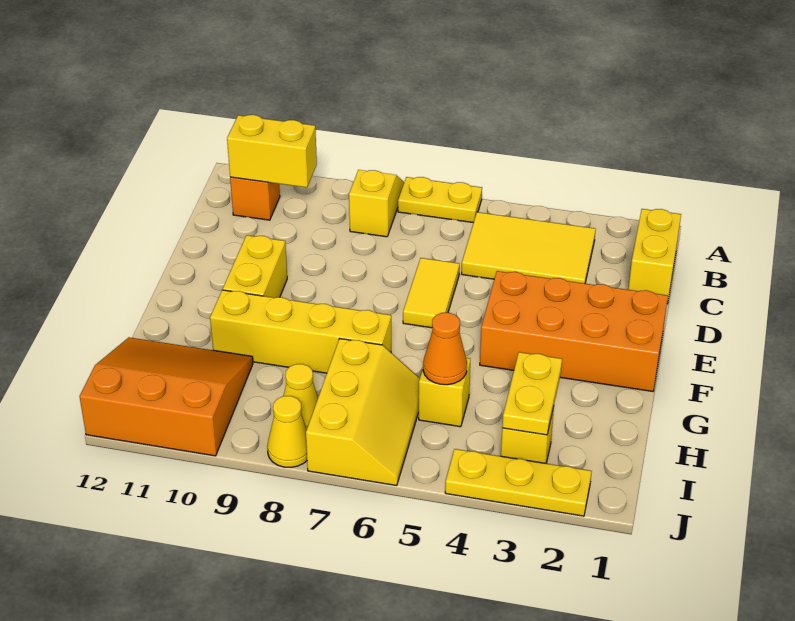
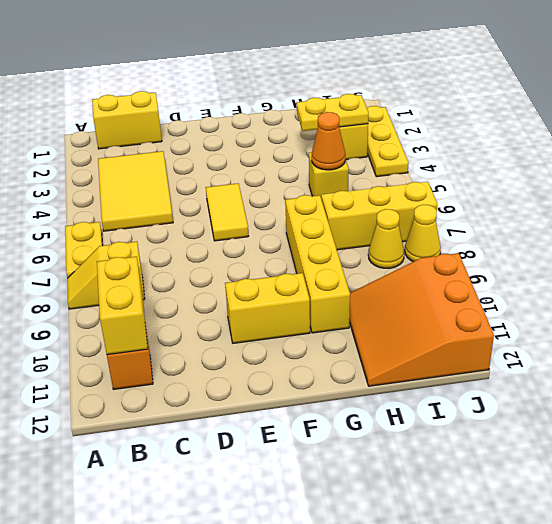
yellow tile D6:E6 level 1 -> yellow tile E5:E6 level 1
orange brick E1:F4 level 1 -> none

